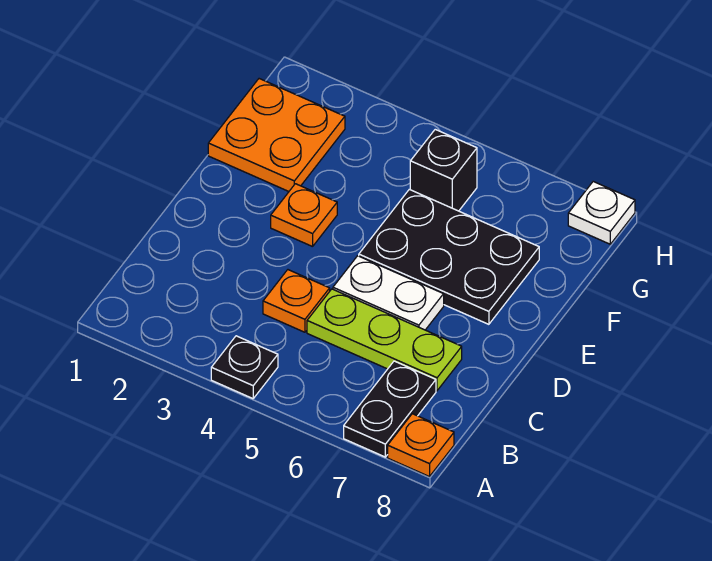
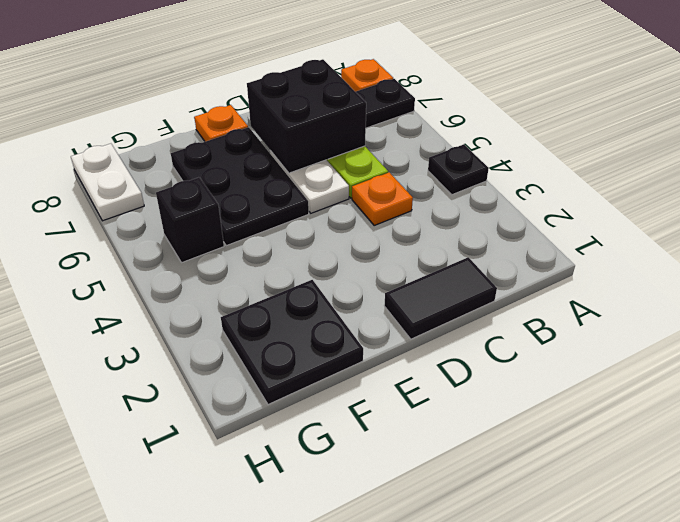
none -> black tile C1:D1 level 1
none -> black brick C6:D7 level 2
orange plate E3 level 1 -> orange plate E8 level 1
orange plate F1:G2 level 1 -> black plate F1:G2 level 1
white plate H8 level 1 -> white plate H7:H8 level 1

